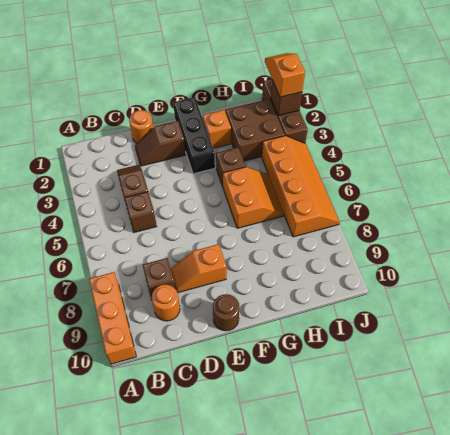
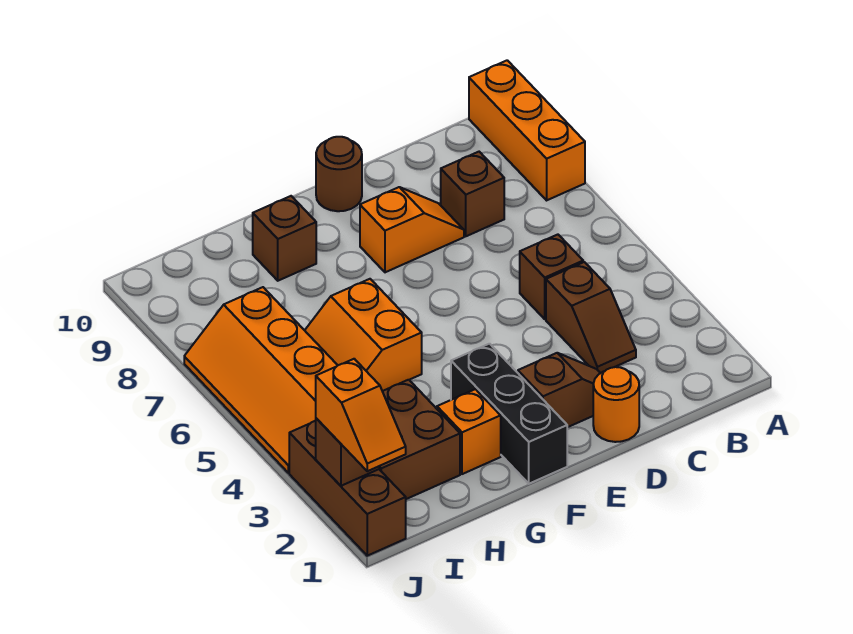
orange round brick C9 level 1 -> none
brown brick G4 level 1 -> brown brick G9 level 1

